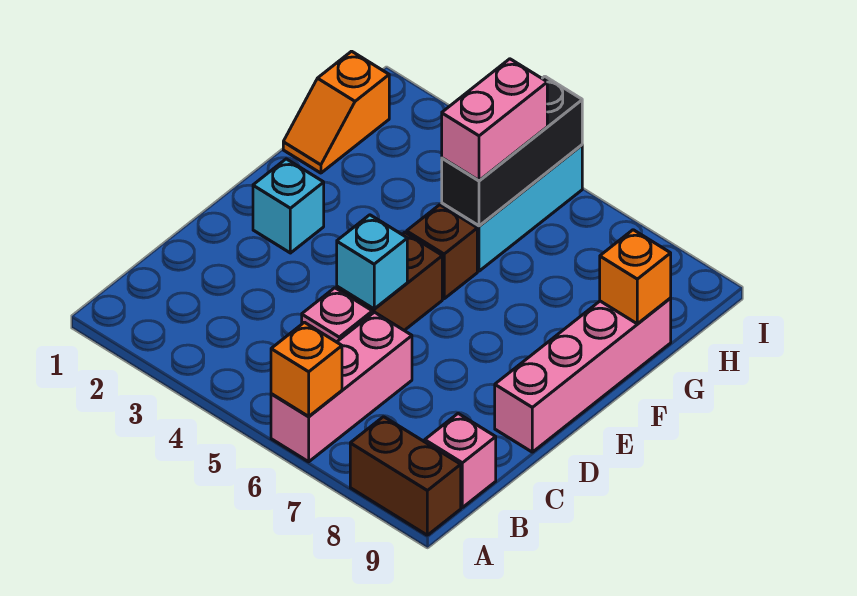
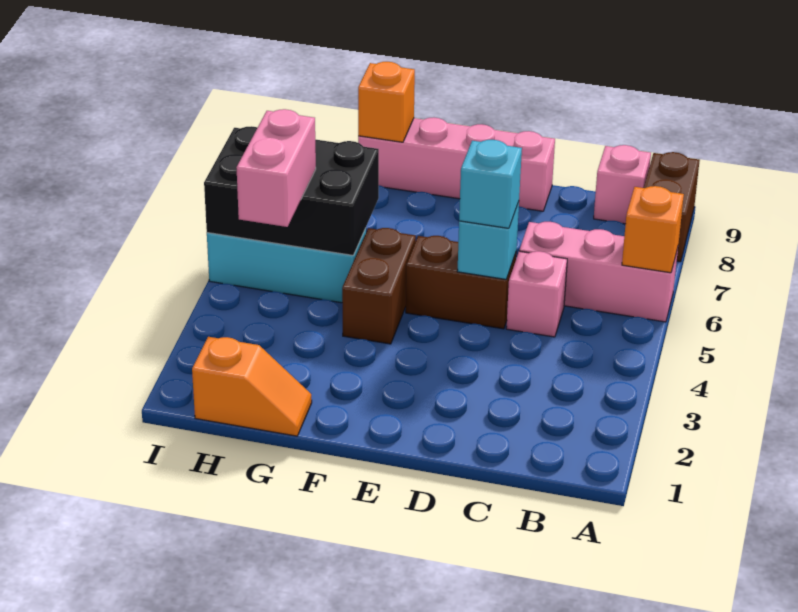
cyan brick E2 level 1 -> cyan brick D5 level 3
brown brick F5 level 1 -> brown brick F4:F5 level 1
black brick G5:I5 level 2 -> black brick G5:I6 level 2
pink brick G5:H5 level 3 -> pink brick H4:H5 level 3

